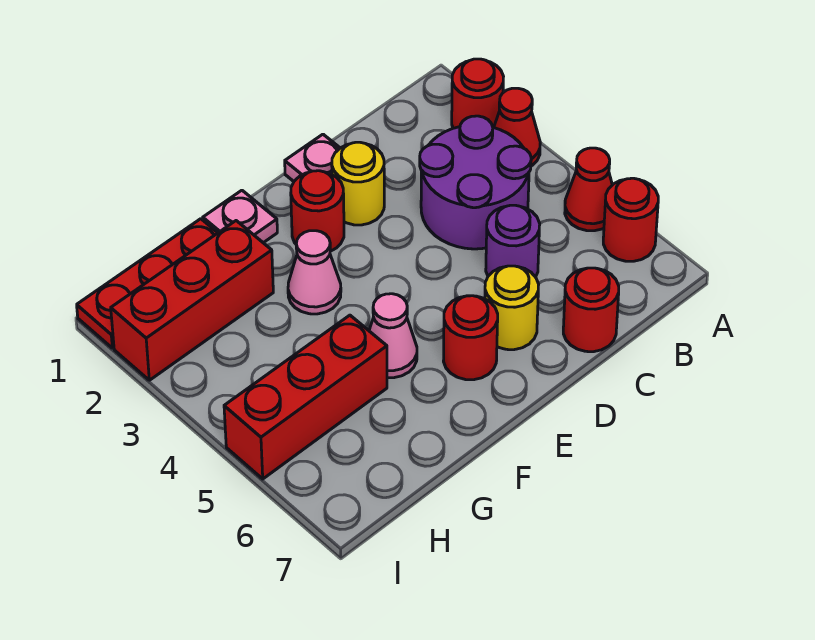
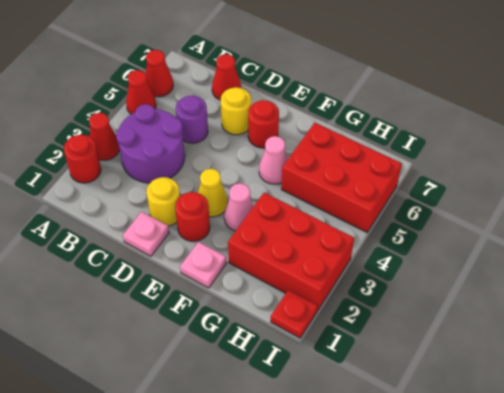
red round brick A6 level 1 -> red cone A6 level 1
red round brick C7 level 1 -> red cone C7 level 1
none -> yellow cone E3 level 1
red plate G1:I1 level 1 -> red plate I1 level 1
red brick G2:I2 level 1 -> red brick G2:I3 level 1
red brick G5:I5 level 1 -> red brick G5:I6 level 1

